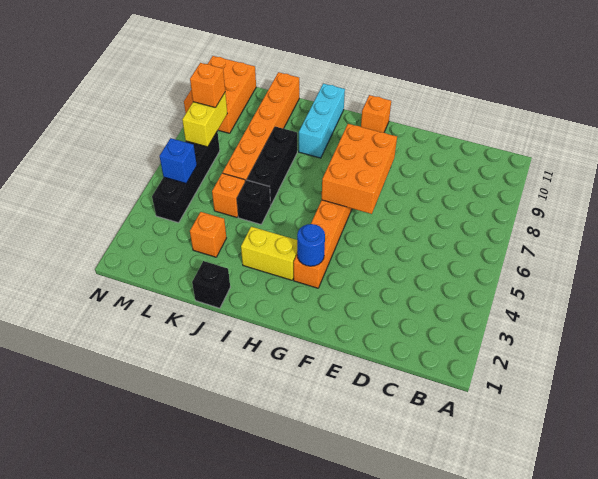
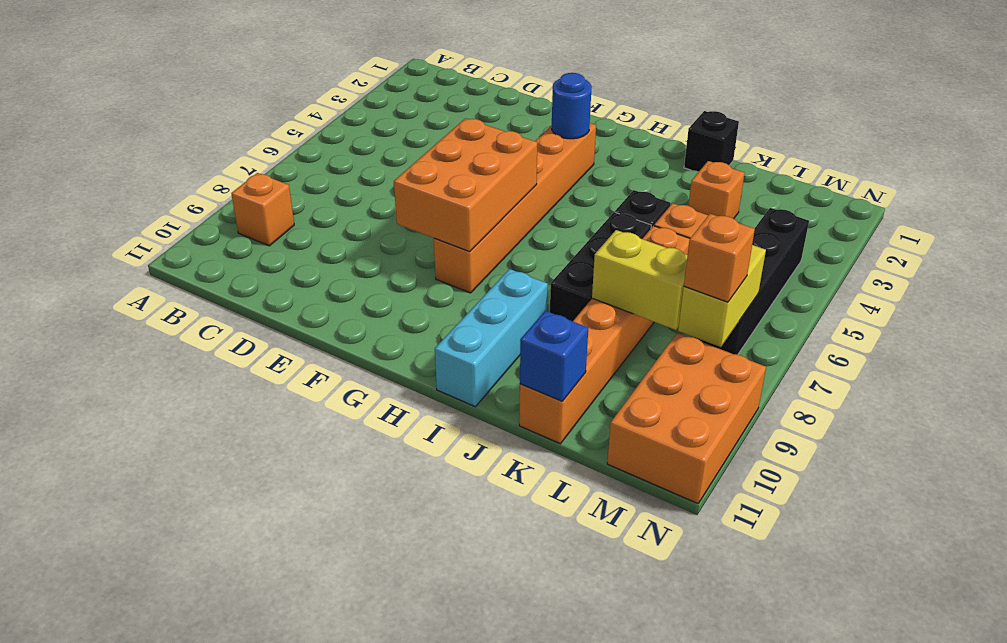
orange brick G11 level 1 -> orange brick B9 level 1
yellow brick H3:I3 level 1 -> yellow brick K8:L8 level 2
blue brick M5 level 2 -> blue brick K11 level 2

